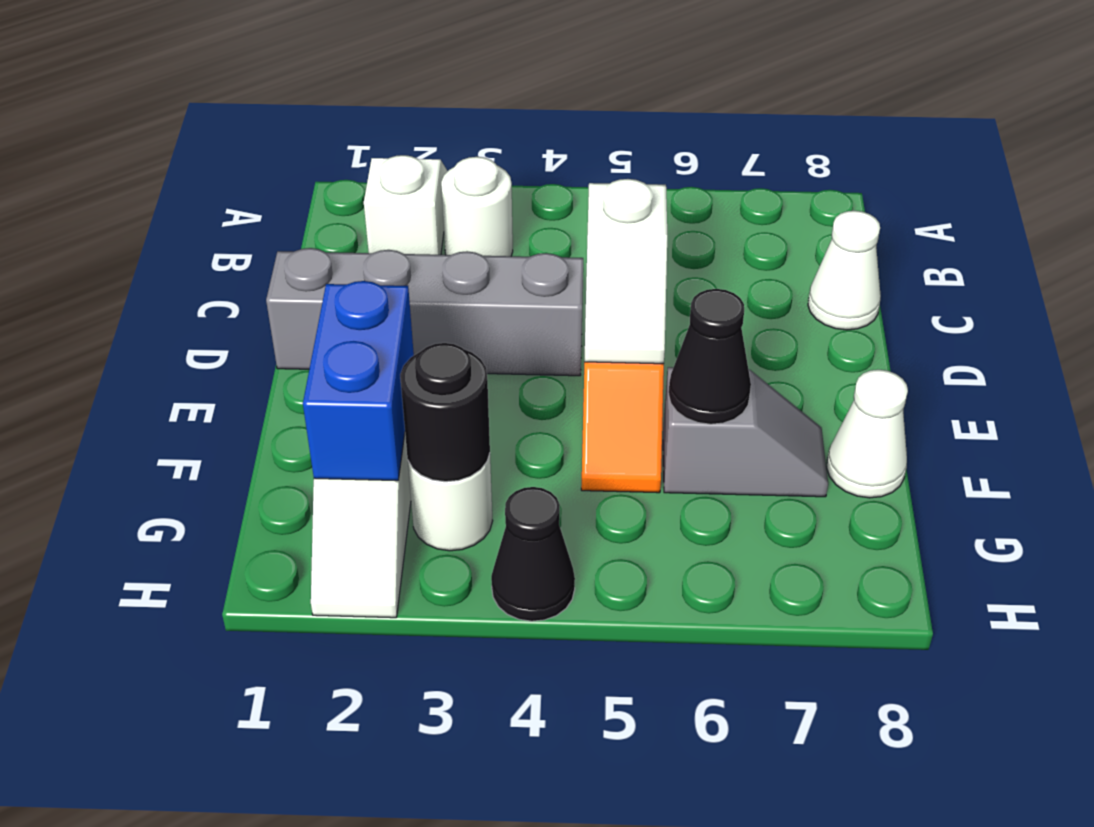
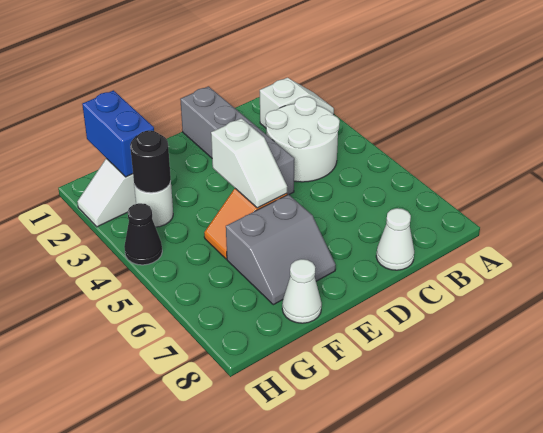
white round brick B3 level 1 -> white round brick B3:C4 level 1
white slope D5:E5 level 2 top D -> white slope E4:E5 level 2 top 4
blue brick F2:G2 level 2 -> blue brick G1:G2 level 2
grey slope F6:F7 level 1 top 6 -> grey slope E6:F7 level 1 top 6
black cone F6 level 2 -> none

